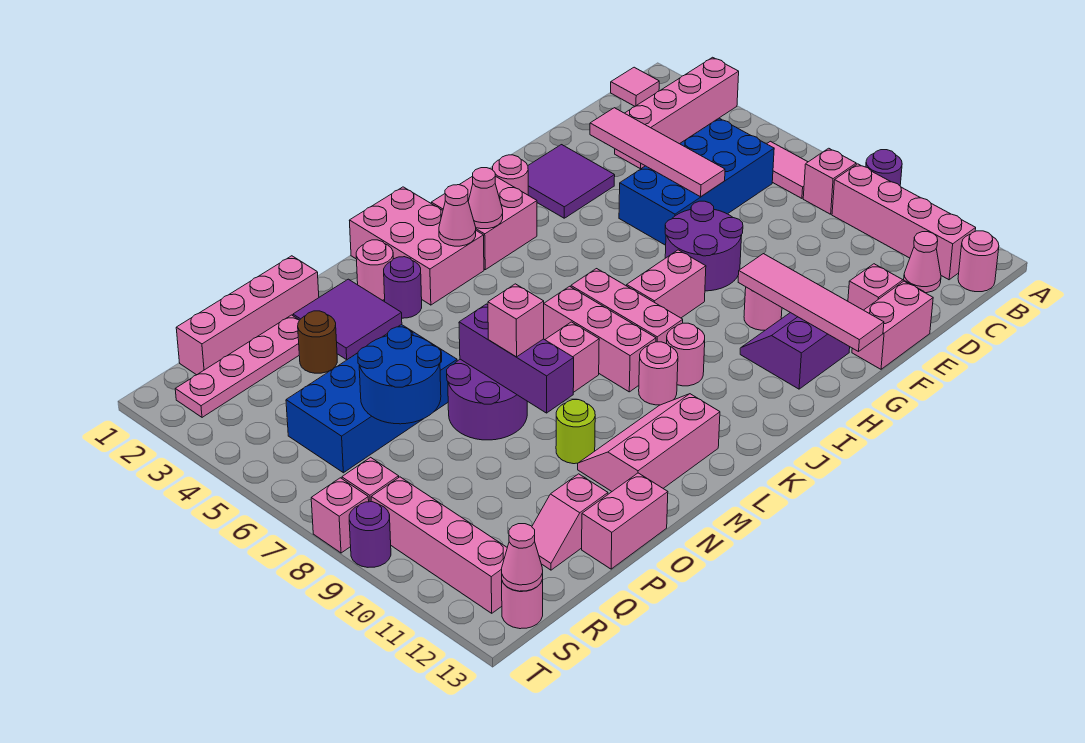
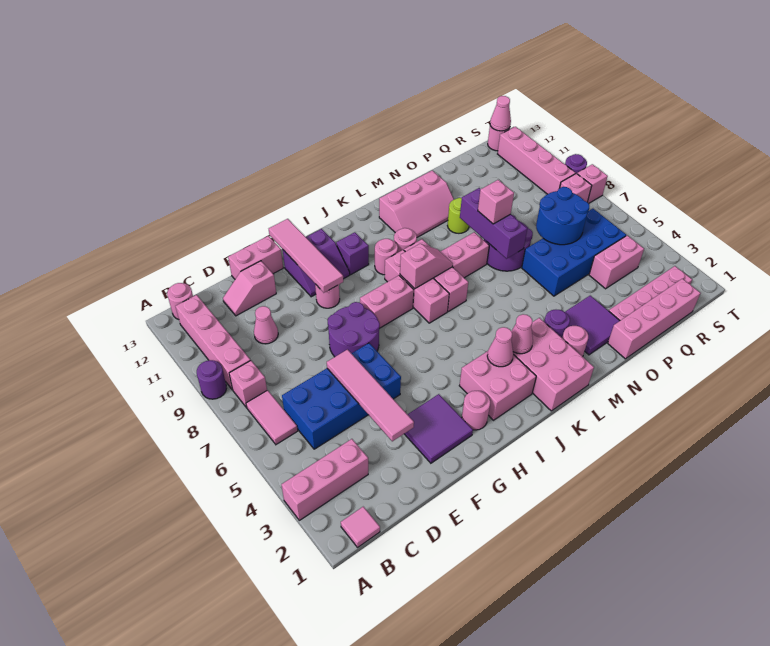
pink brick A3:D3 level 1 -> pink brick A3:C3 level 1
pink cone C12 level 1 -> pink cone D10 level 1
none -> purple brick I11 level 1
pink brick O13:P13 level 1 -> pink brick Q4:R4 level 1
brown round brick P3 level 1 -> none
pink slope P12:Q12 level 1 top P -> pink slope J8:K8 level 2 top J

